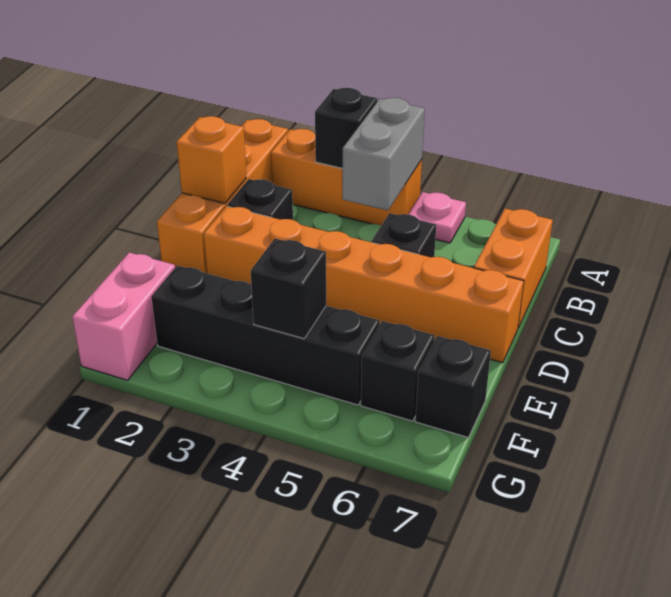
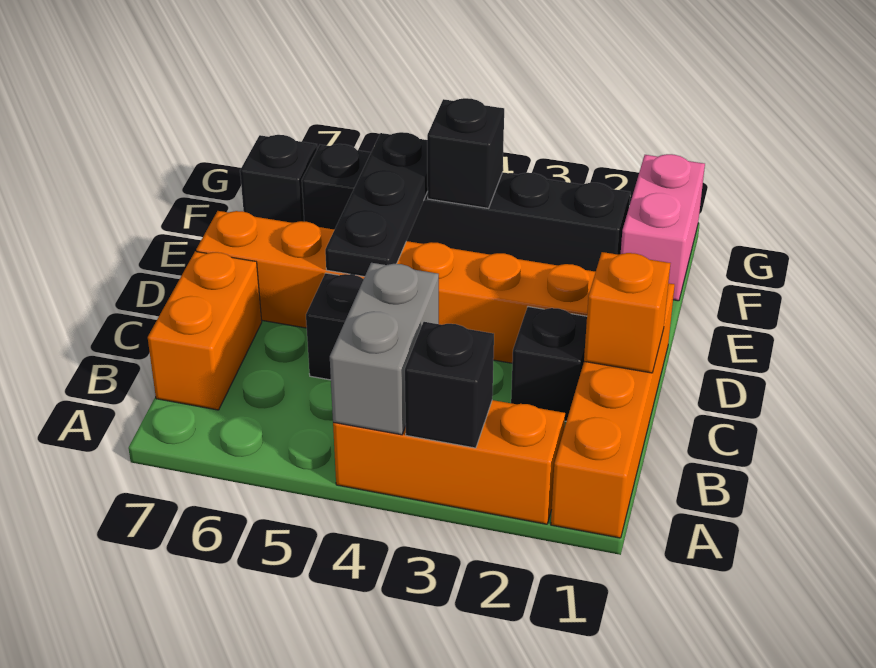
pink plate A5 level 1 -> none
none -> black plate D5:F5 level 2

